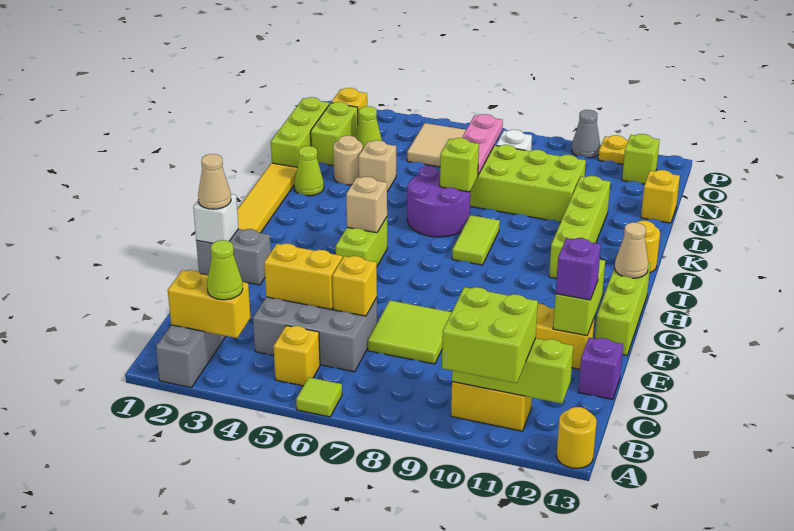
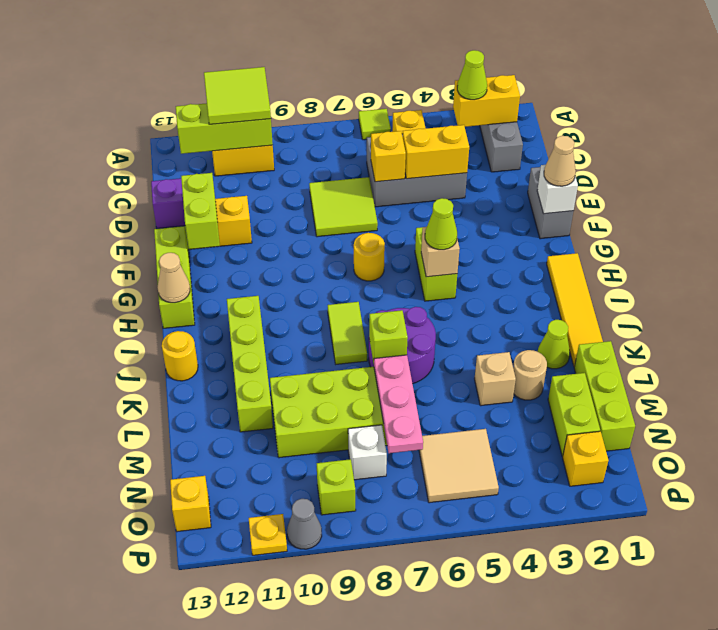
lime brick A10:B11 level 3 -> lime tile A10:B11 level 3
yellow round brick A13 level 1 -> yellow round brick G7 level 1
purple brick E12 level 3 -> none
grey brick F1:F2 level 1 -> grey brick E1:F1 level 1
yellow brick M13 level 1 -> yellow brick O13 level 1
lime cone N3 level 1 -> lime cone H5 level 3
lime brick O12 level 1 -> lime brick O9 level 1

